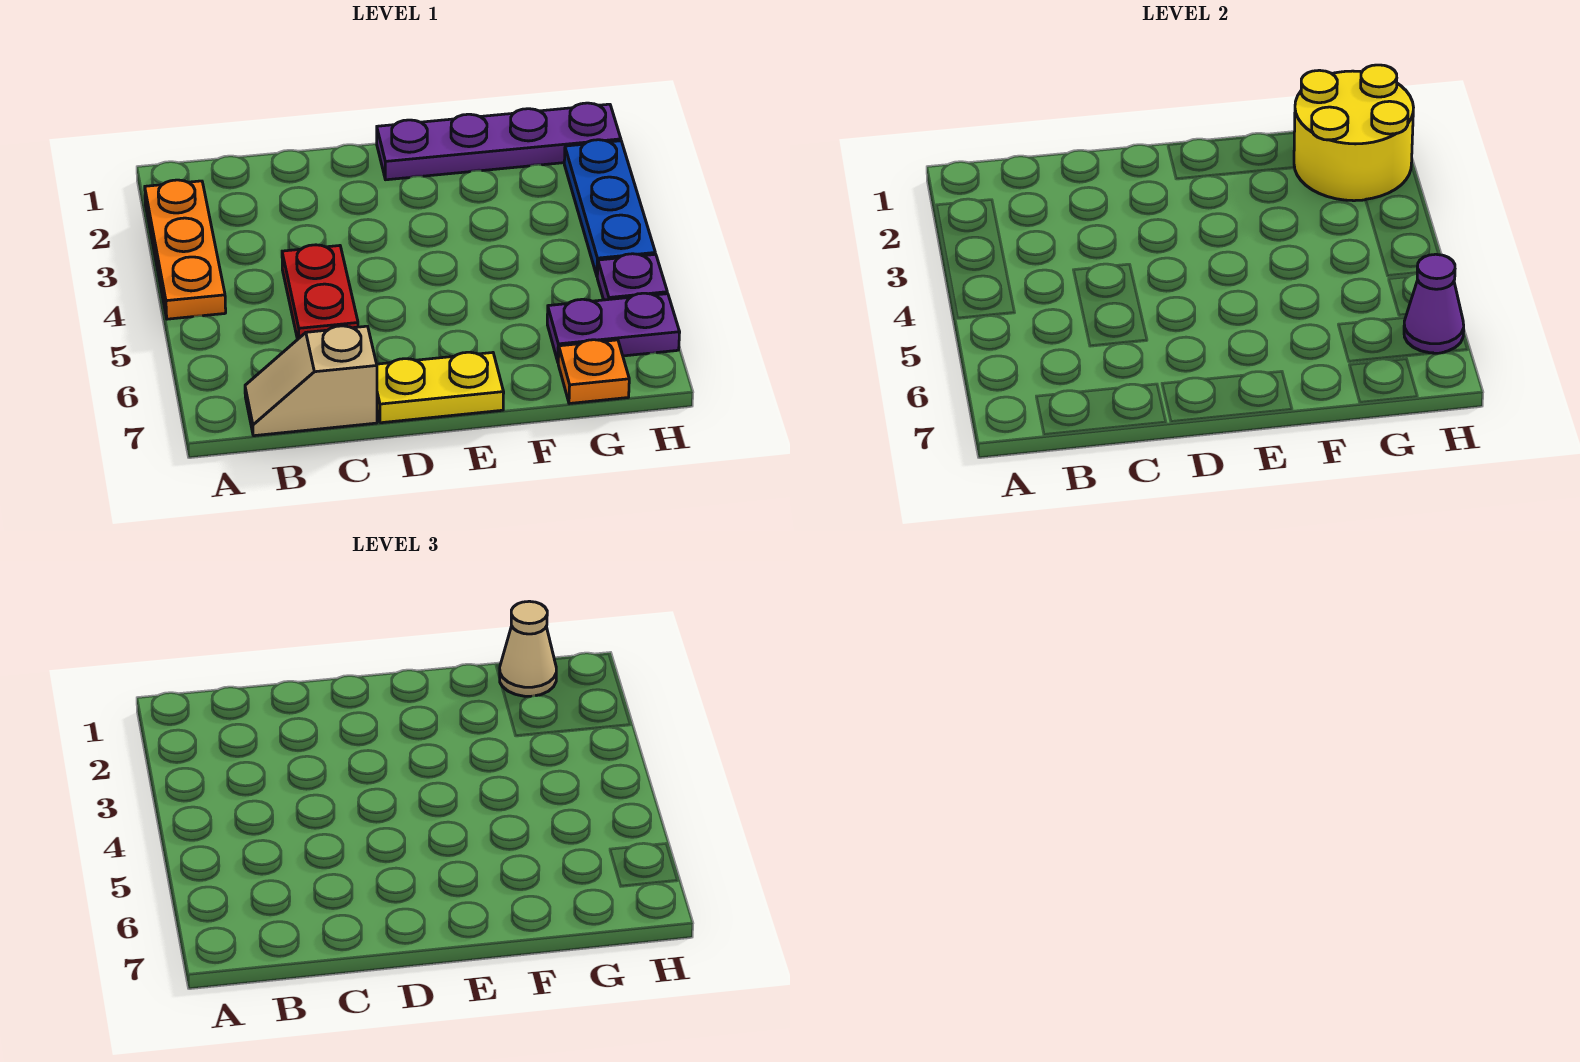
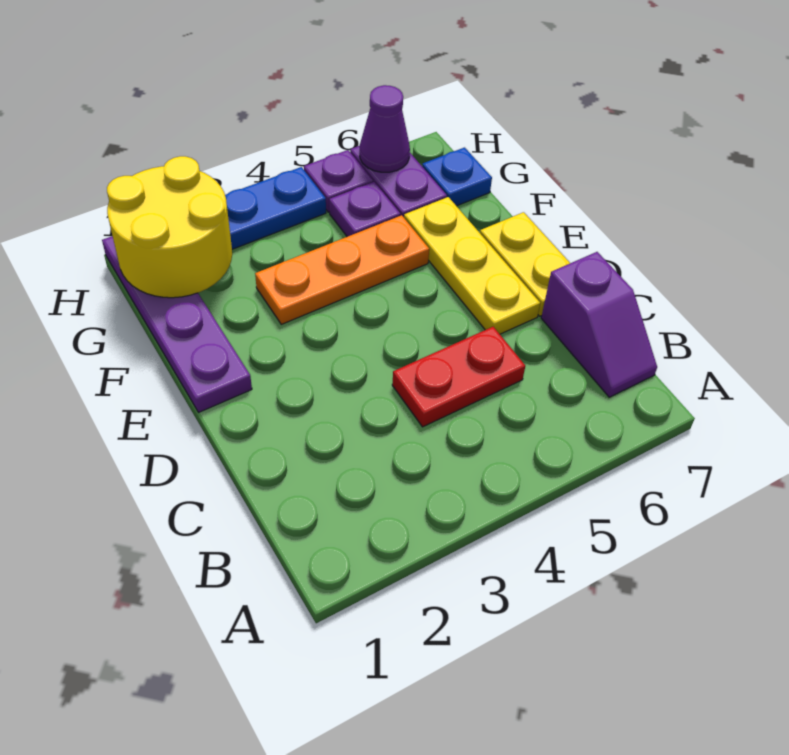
orange plate A2:A4 level 1 -> orange plate F3:F5 level 1
tan slope B7:C7 level 1 top C -> purple slope B7:C7 level 1 top C
none -> yellow plate D6:F6 level 1
tan cone G1 level 3 -> none
none -> purple plate G5 level 1
orange plate G7 level 1 -> blue plate G7 level 1

